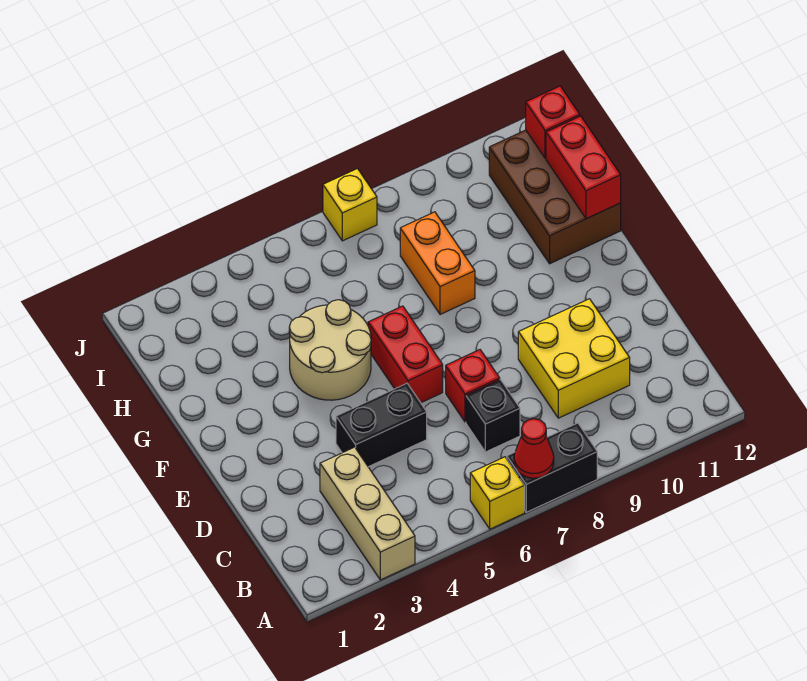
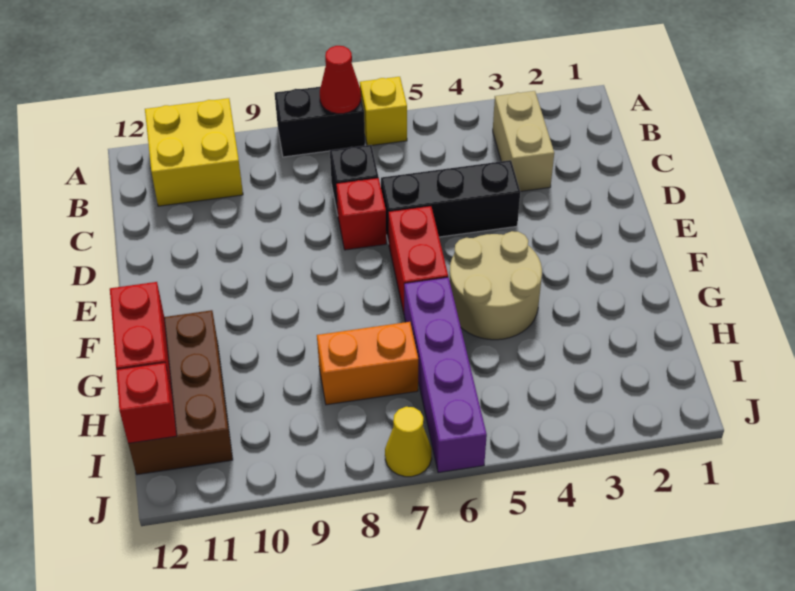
tan brick A3:C3 level 1 -> tan brick B3:C3 level 1
yellow brick C9:D10 level 1 -> yellow brick A10:B11 level 1
black brick D4:D5 level 1 -> black brick D4:D6 level 1
none -> purple brick G6:J6 level 1
orange brick G8:H8 level 1 -> orange brick H7:H8 level 1
yellow brick J7 level 1 -> yellow cone J7 level 1

